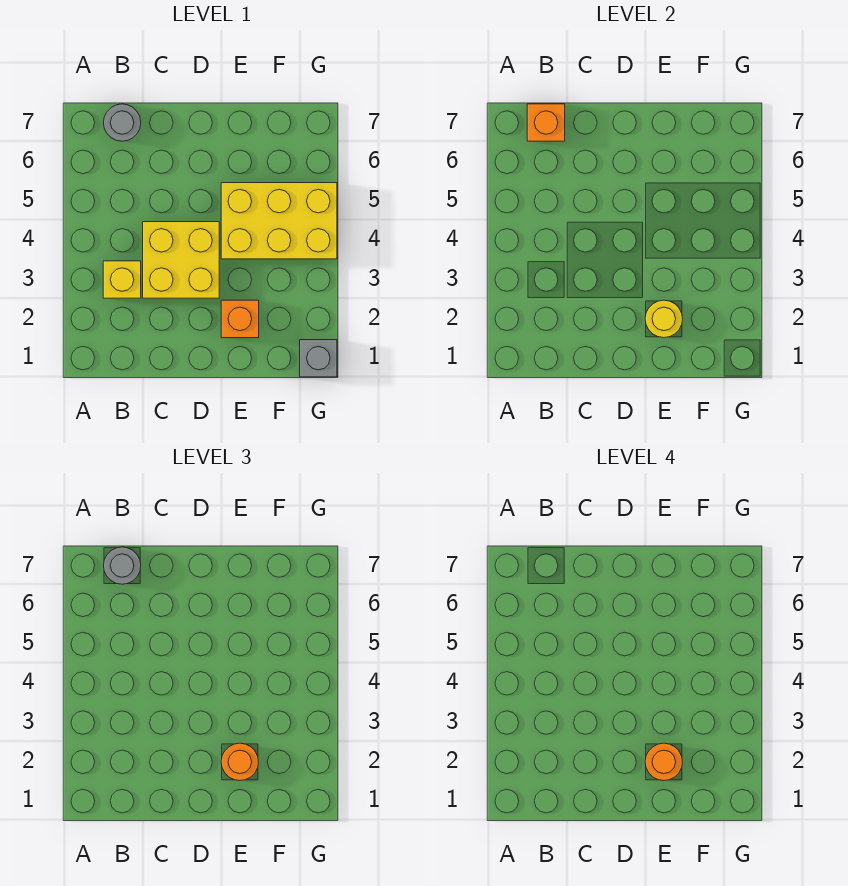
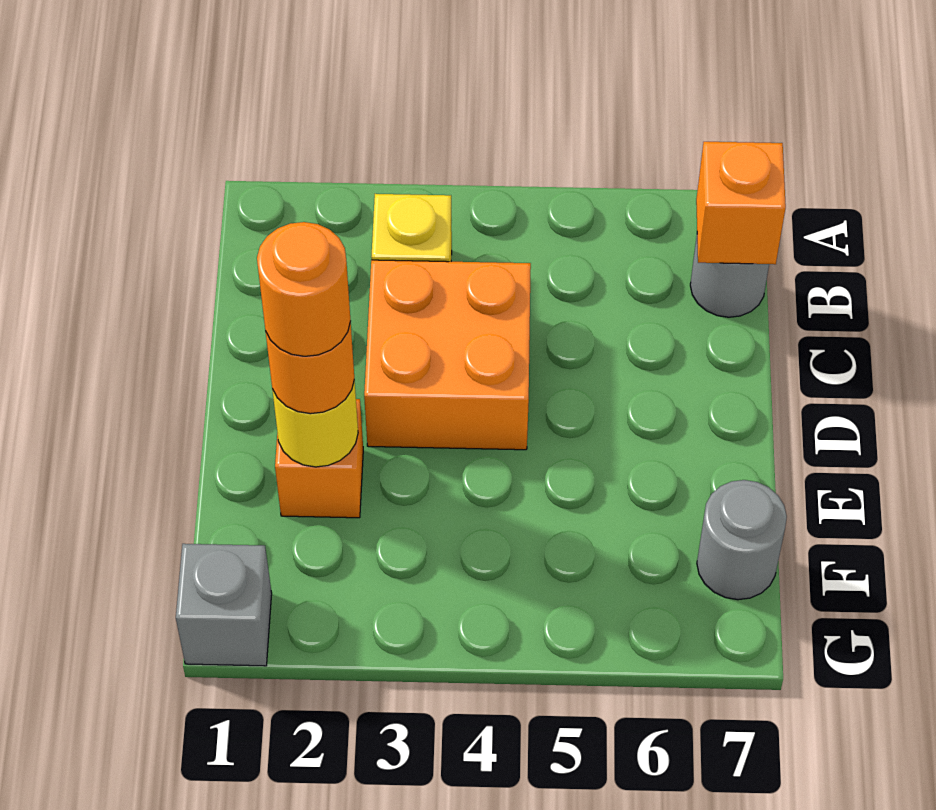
grey round brick B7 level 3 -> grey round brick F7 level 1
yellow brick C3:D4 level 1 -> orange brick C3:D4 level 1
yellow brick E4:G5 level 1 -> none

